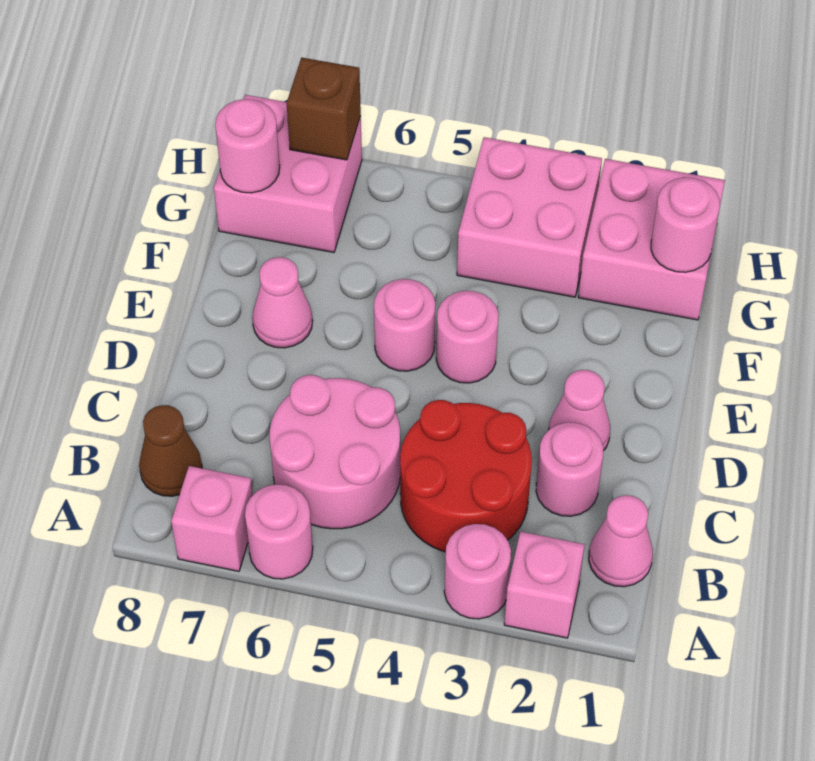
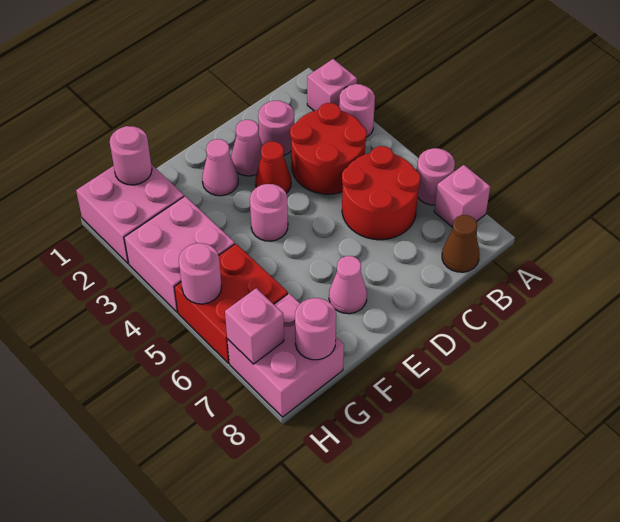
pink cone B1 level 1 -> pink cone E2 level 1
pink round brick B5:C6 level 1 -> red round brick B5:C6 level 1
none -> red cone D3 level 1
pink round brick E5 level 1 -> pink round brick H5 level 2
none -> red brick G5:H6 level 1
brown brick H7 level 2 -> pink brick H7 level 2

